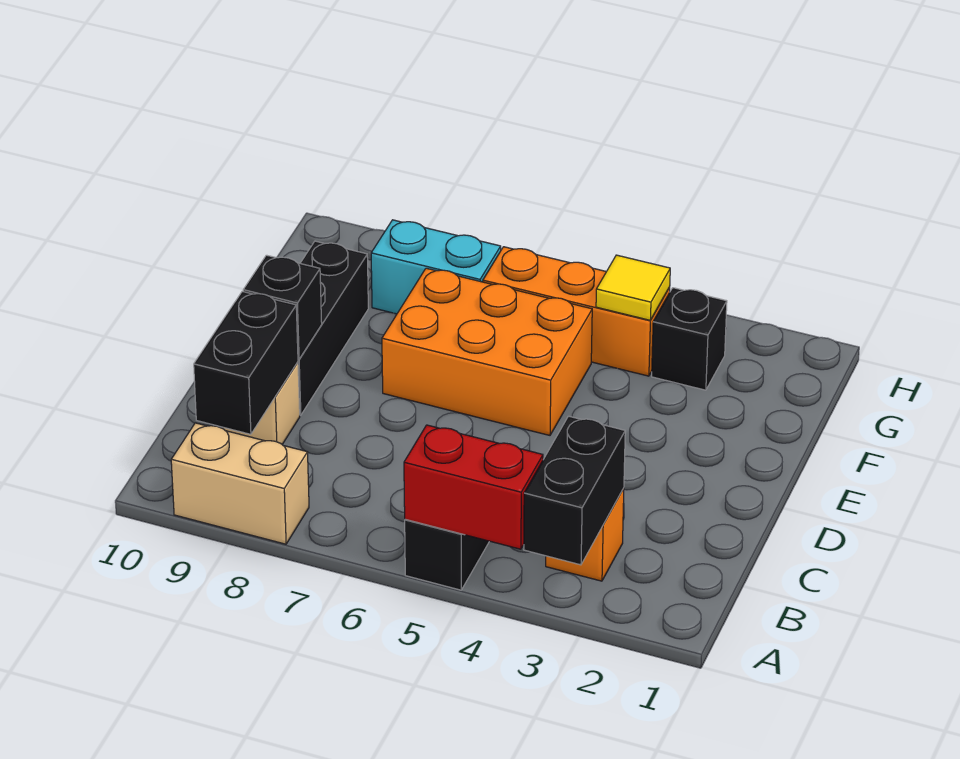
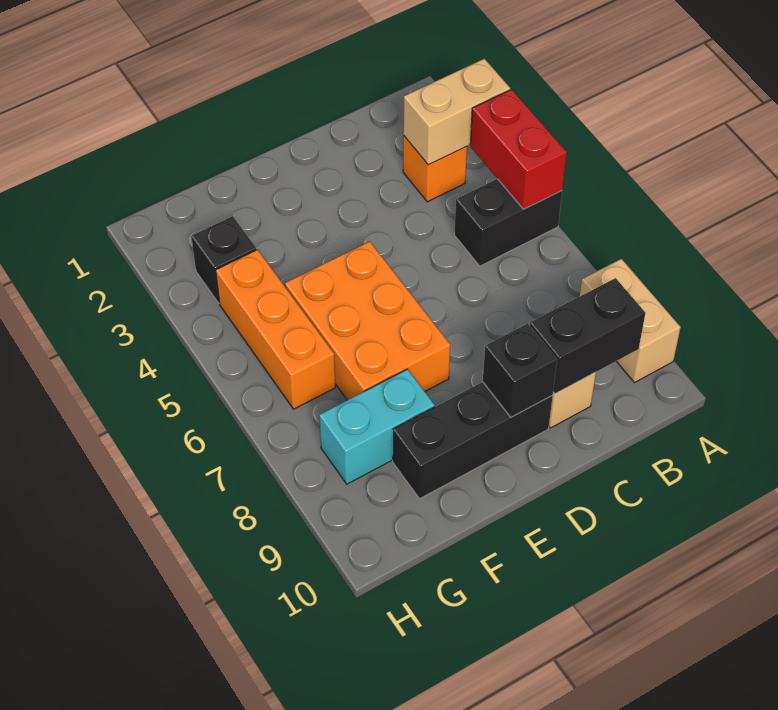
black brick A3:B3 level 2 -> tan brick A3:B3 level 2
yellow tile G4 level 2 -> none
cyan brick G7:G8 level 1 -> cyan brick F8:G8 level 1

